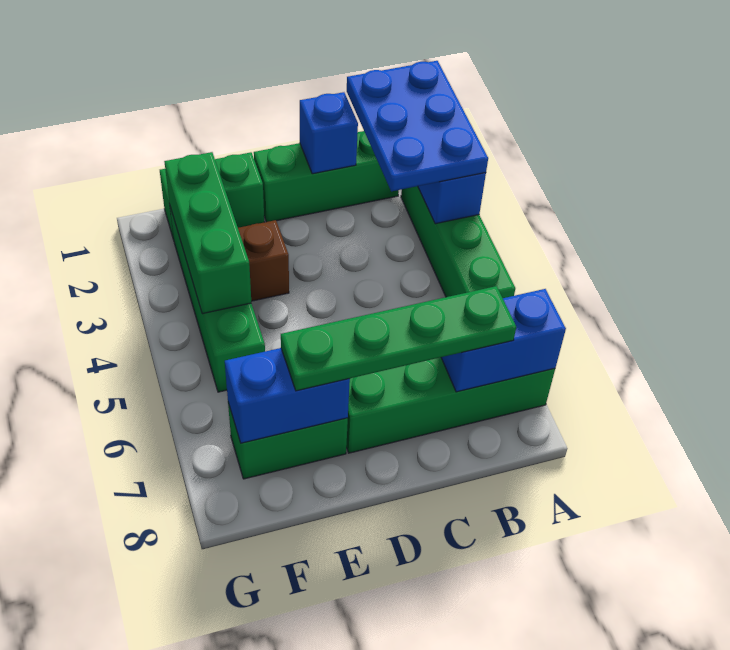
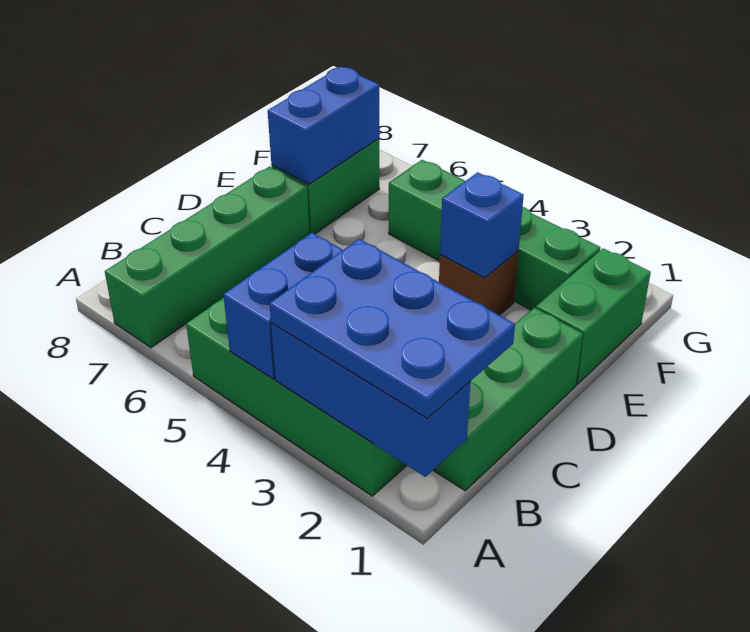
blue brick A7:B7 level 2 -> blue brick A4:B4 level 2
green plate B7:E7 level 3 -> none
blue brick C1 level 2 -> blue brick E3 level 2
green brick F2:F4 level 2 -> none

